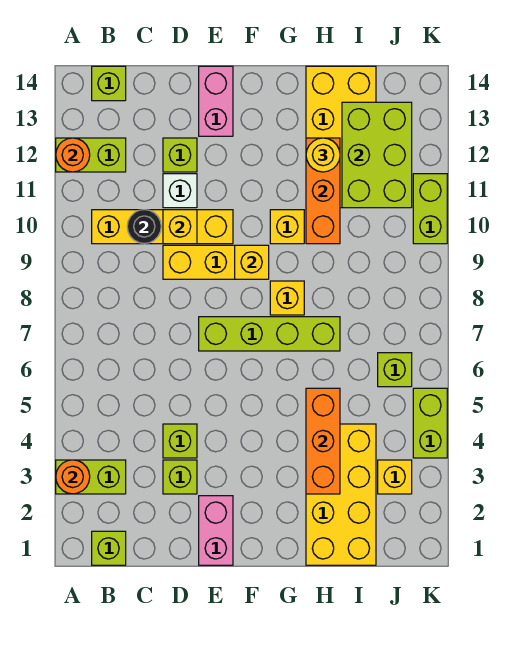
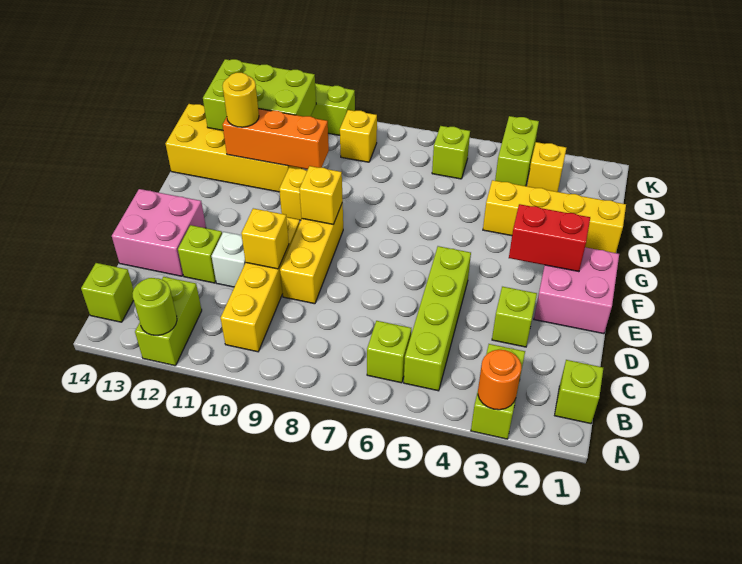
orange round brick A12 level 2 -> lime round brick A12 level 2
black round brick C10 level 2 -> none
lime brick D4 level 1 -> lime brick B6 level 1
pink brick E1:E2 level 1 -> pink brick E1:F2 level 1
lime brick E7:H7 level 1 -> lime brick B5:E5 level 1
pink brick E13:E14 level 1 -> pink brick D13:E14 level 1
none -> red brick F2:F3 level 2
yellow brick G8 level 1 -> yellow brick J9 level 1
yellow brick H1:I4 level 1 -> yellow brick H1:H4 level 1
orange brick H3:H5 level 2 -> none
lime brick K4:K5 level 1 -> lime brick J4:K4 level 1

